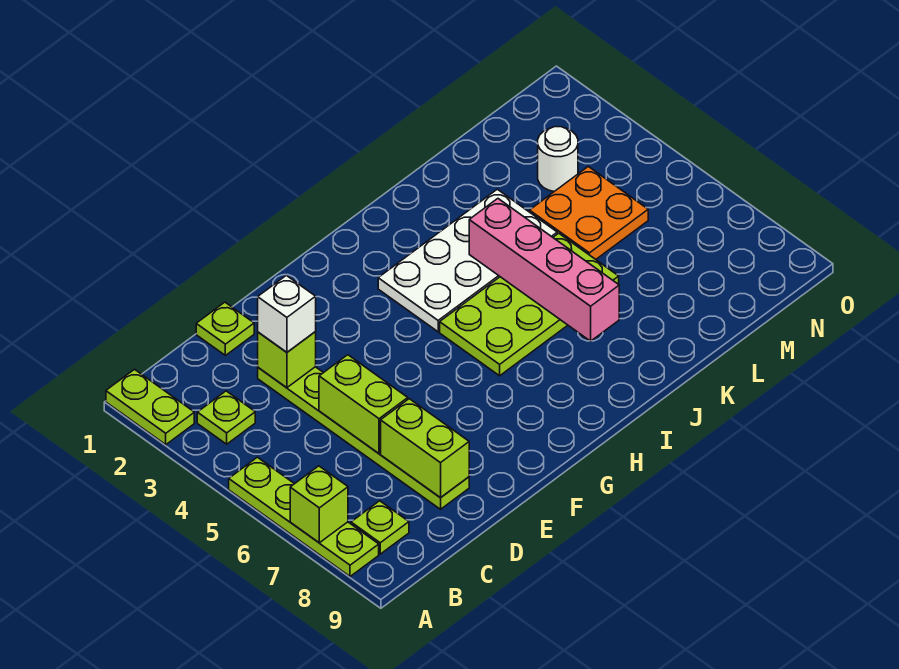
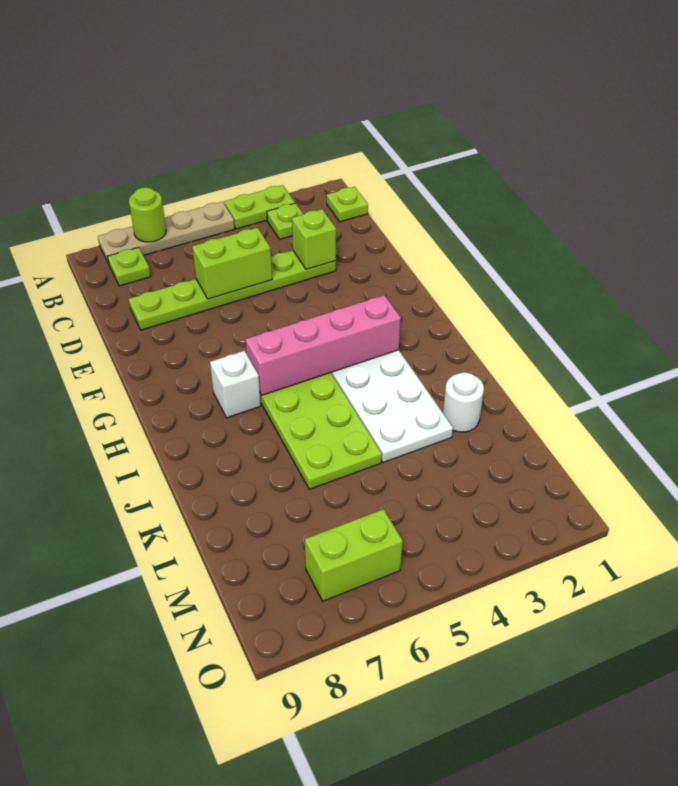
lime plate A1:A2 level 1 -> lime plate A3:A4 level 1
lime plate A5:A8 level 1 -> tan plate A5:A8 level 1
lime brick A7 level 2 -> lime round brick A7 level 2
lime plate D1 level 1 -> lime plate B1 level 1
white brick D3 level 3 -> white brick H7 level 1
lime brick D7:D8 level 2 -> lime brick N6:N7 level 1
pink brick J4:J7 level 2 -> pink brick H3:H6 level 2
orange plate L4:M5 level 1 -> none
white round brick M3 level 1 -> white round brick K2 level 1

